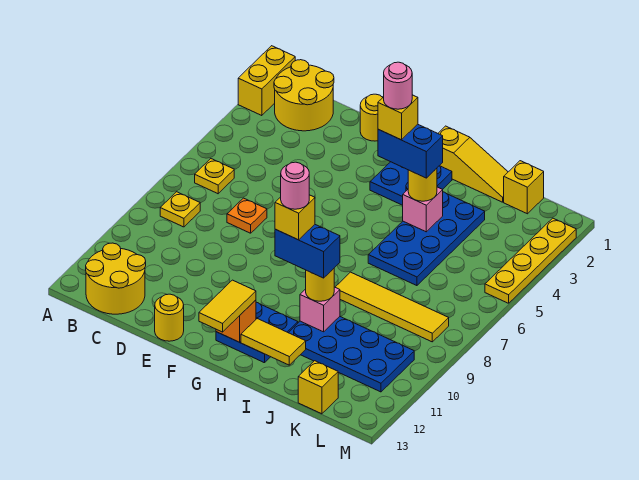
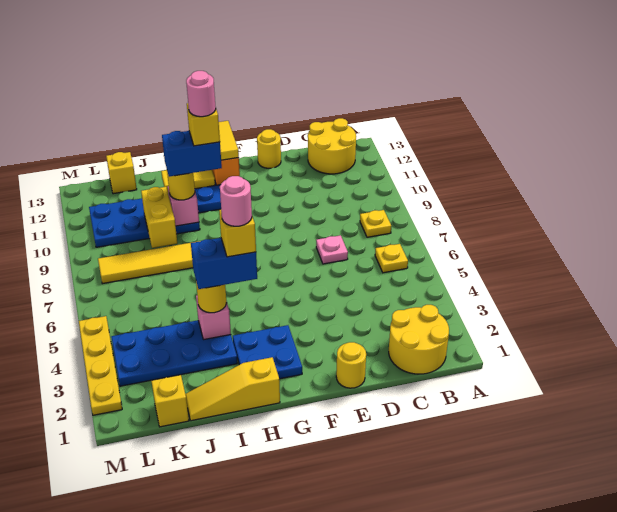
yellow brick A1:A2 level 1 -> yellow brick J9:J10 level 2
orange plate D7 level 1 -> pink plate D7 level 1
blue plate I3:J6 level 1 -> blue plate I3:L4 level 1

